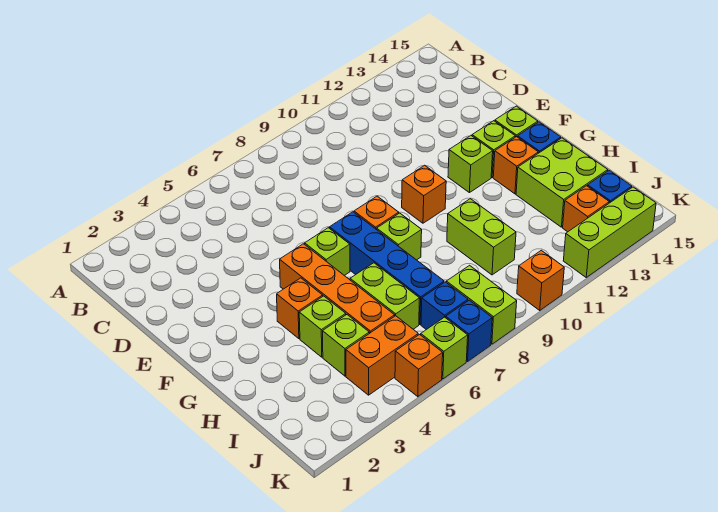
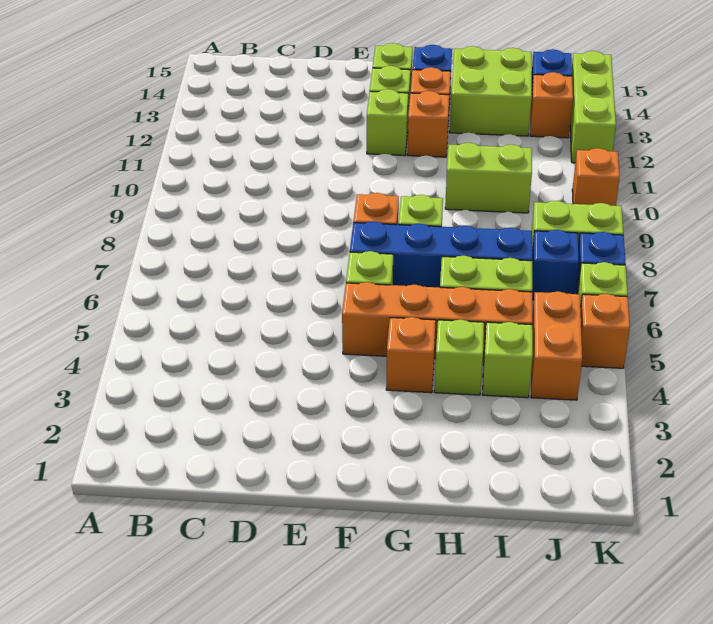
orange brick F10 level 1 -> orange brick G12 level 1

